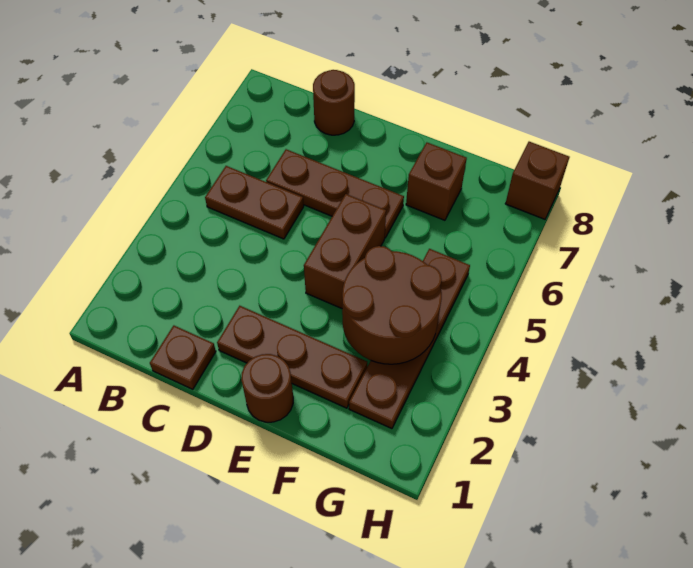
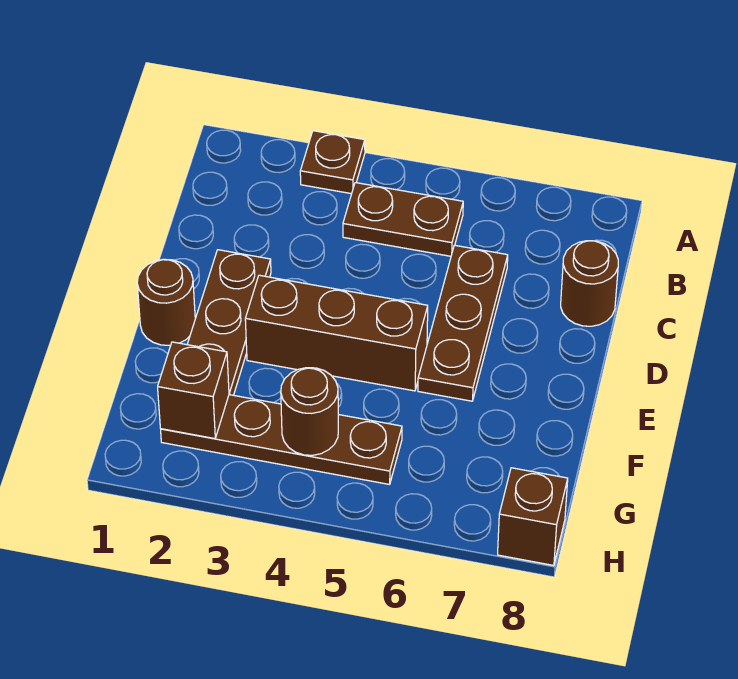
brown plate B5:C5 level 1 -> brown plate B4:B5 level 1
brown plate C1 level 1 -> brown plate A3 level 1
brown brick E4:E5 level 1 -> brown brick E3:E5 level 1
brown round brick F3:G4 level 2 -> brown round brick G4 level 2
brown brick F7 level 1 -> brown brick G2 level 2

